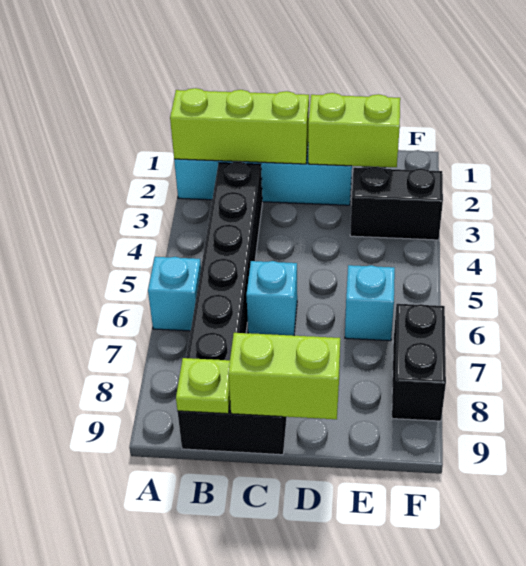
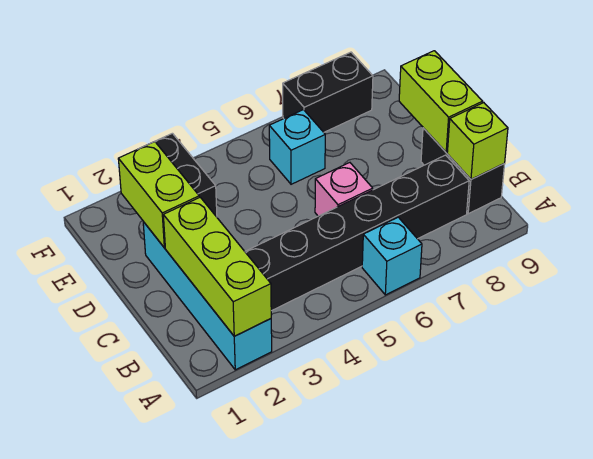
lime plate B9 level 2 -> lime brick B9 level 2
cyan brick C6 level 1 -> pink brick C6 level 1

